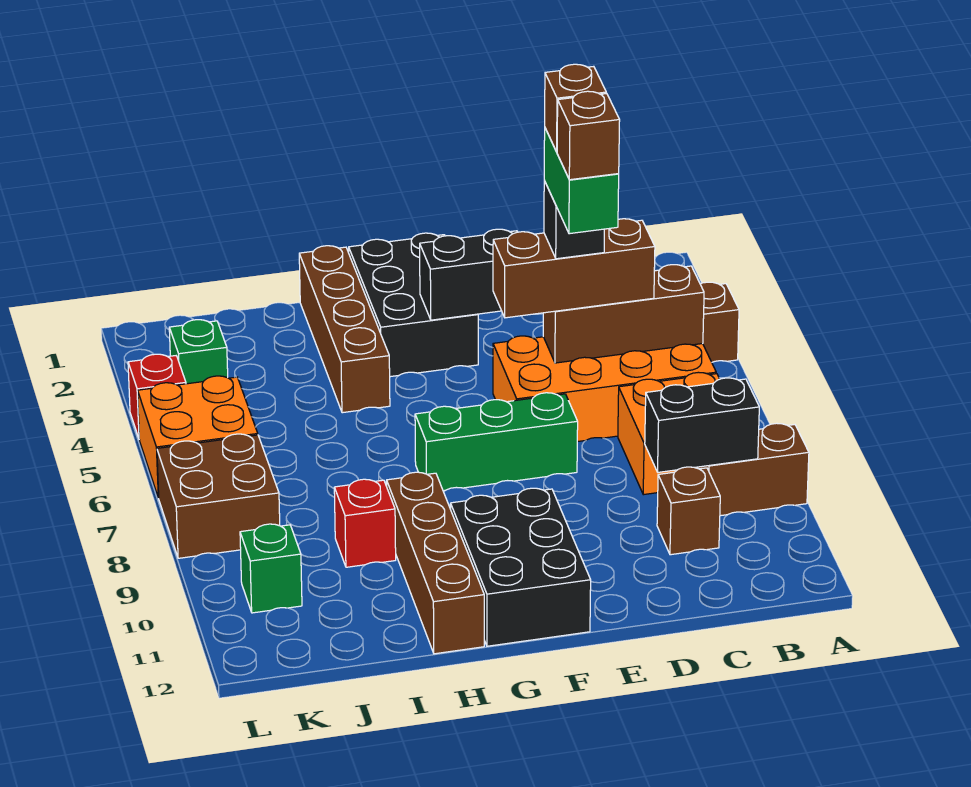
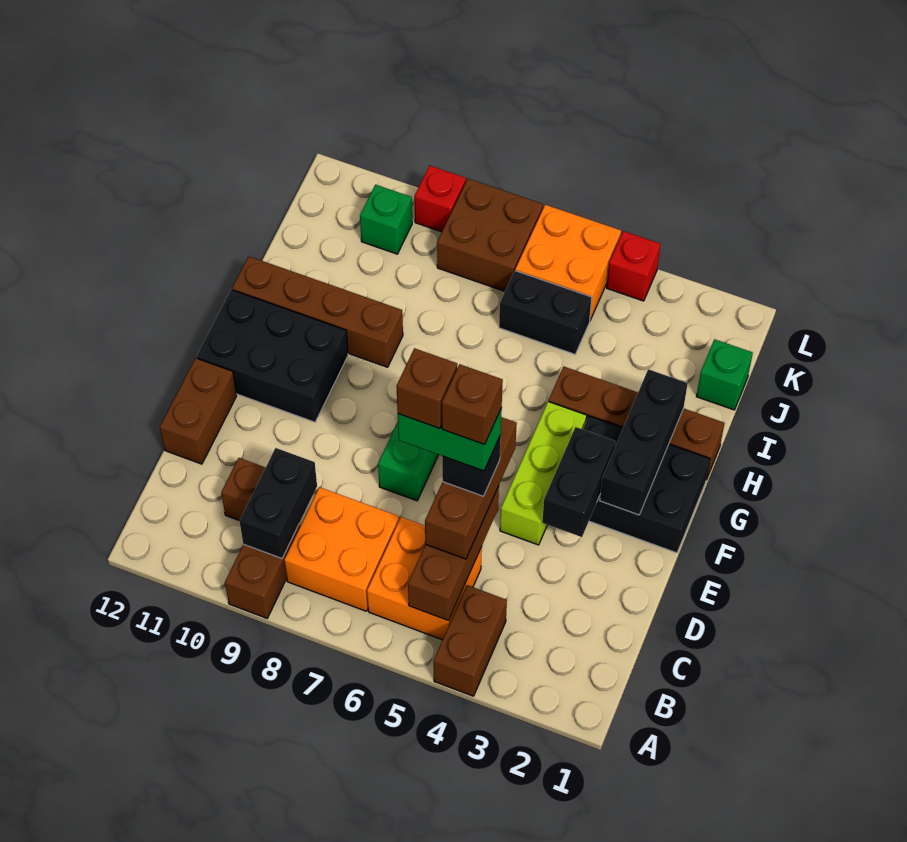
orange brick B5:E6 level 1 -> orange brick B5:C6 level 1
none -> brown brick D12:E12 level 1
none -> lime brick E4:G4 level 1
none -> black brick F2:H2 level 2
red brick I9 level 1 -> red brick L9 level 1
none -> black brick J5:J6 level 1
green brick K3 level 1 -> green brick J1 level 1

